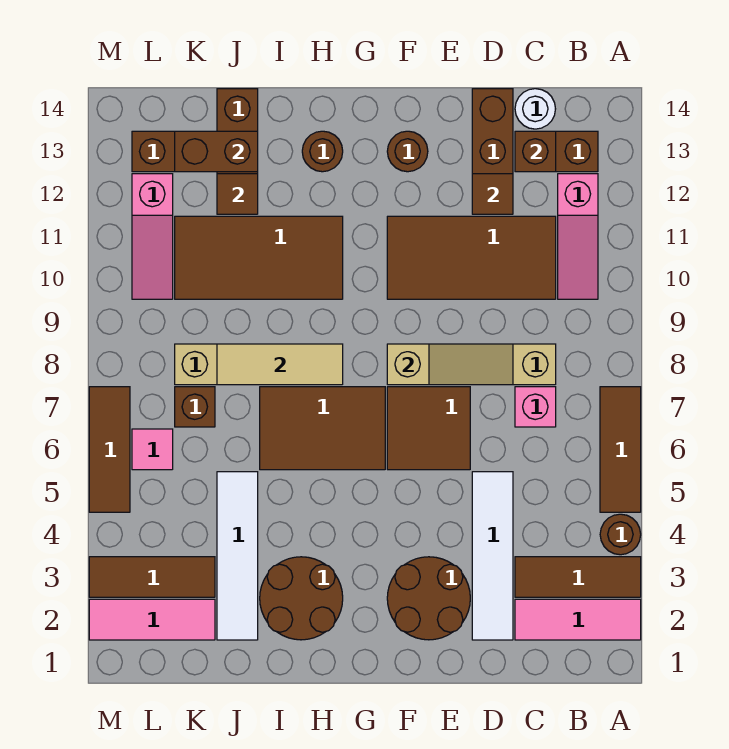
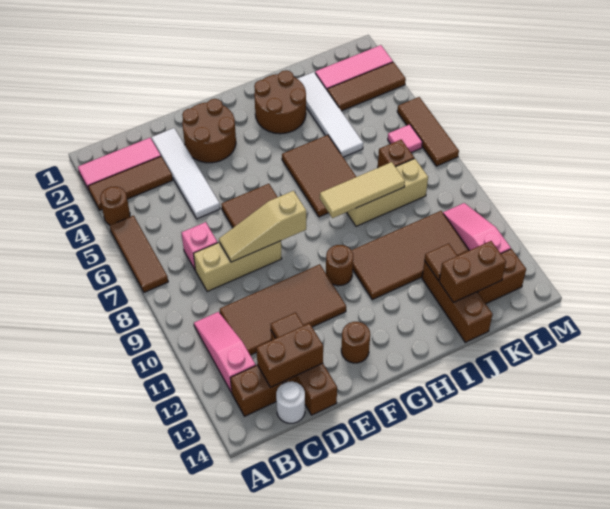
brown brick C13 level 2 -> brown brick C13:D13 level 2
brown tile G6:I7 level 1 -> brown tile H5:I7 level 1
brown round brick H13 level 1 -> brown round brick G10 level 1

